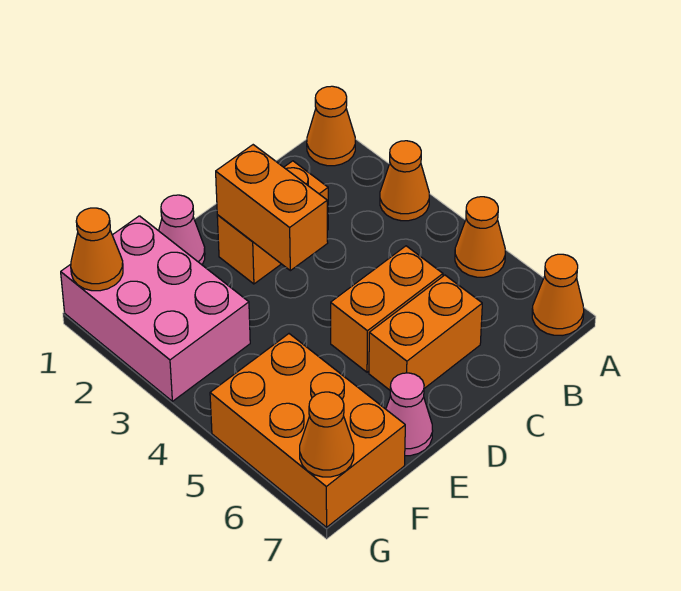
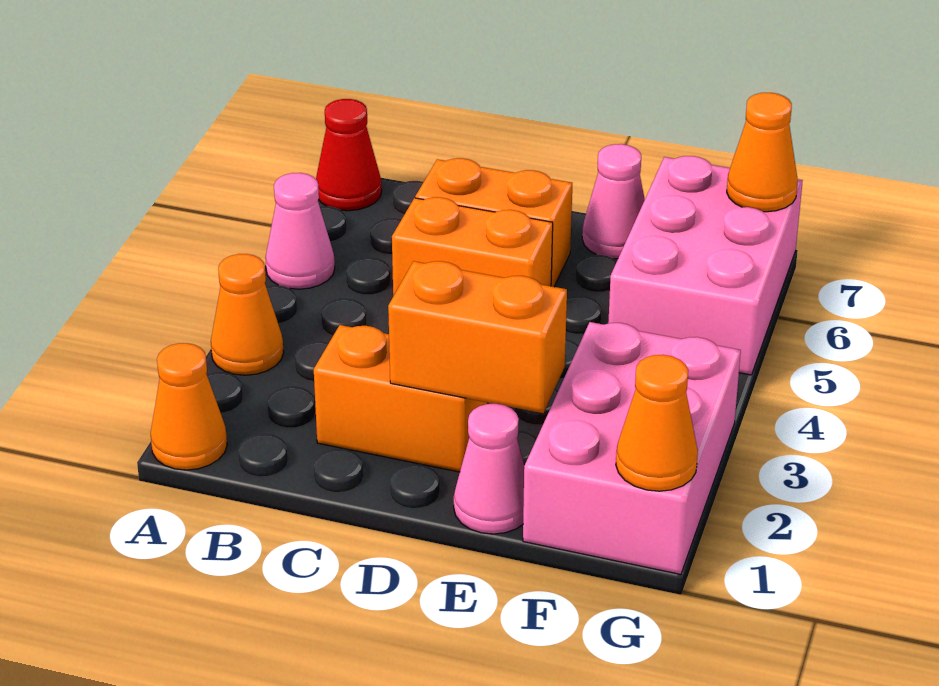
orange cone A5 level 1 -> pink cone A5 level 1
orange cone A7 level 1 -> red cone A7 level 1
orange brick D2:D3 level 2 -> orange brick D2:E2 level 2
orange brick F5:G7 level 1 -> pink brick F5:G7 level 1

